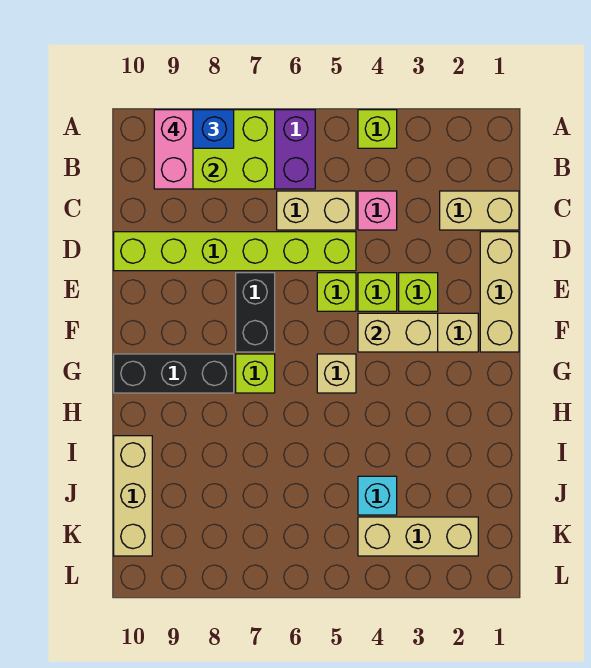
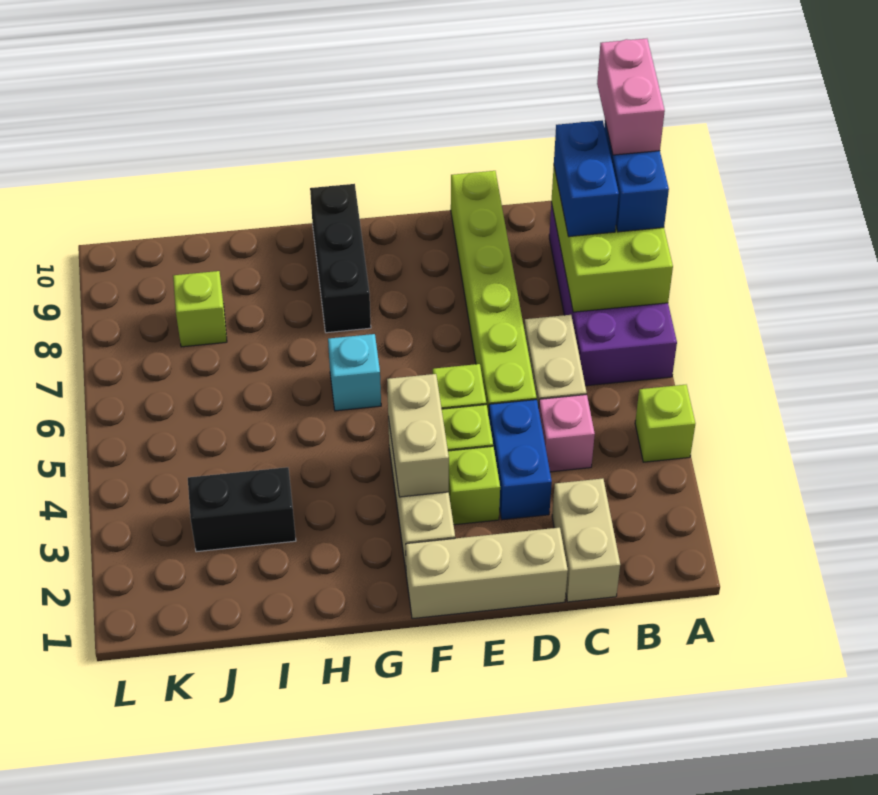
pink brick A9:B9 level 4 -> pink brick A9:A10 level 4
none -> blue brick B8:B9 level 3
none -> blue brick D3:D4 level 1
black brick E7:F7 level 1 -> black brick I3:J3 level 1
tan brick G5 level 1 -> none
lime brick G7 level 1 -> lime brick J8 level 1
tan brick I10:K10 level 1 -> none
cyan brick J4 level 1 -> cyan brick G6 level 1
tan brick K2:K4 level 1 -> none

